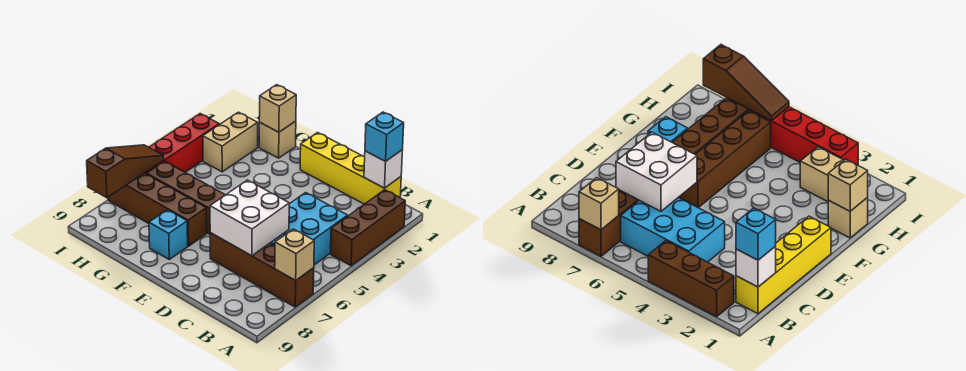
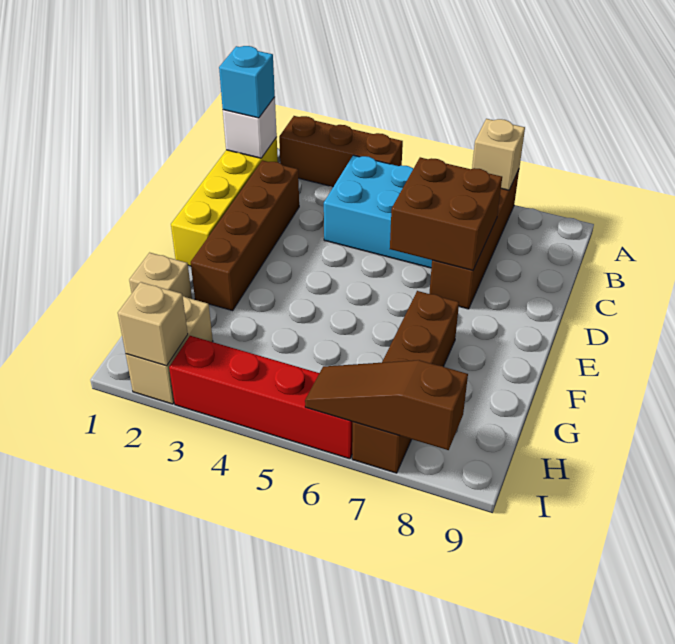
white brick C6:D7 level 2 -> brown brick C6:D7 level 2
brown brick E6:H6 level 1 -> brown brick C2:F2 level 1
cyan brick F8 level 1 -> none
tan brick G1 level 2 -> tan brick I2 level 2
tan brick H2:H3 level 1 -> tan brick H2:I2 level 1

